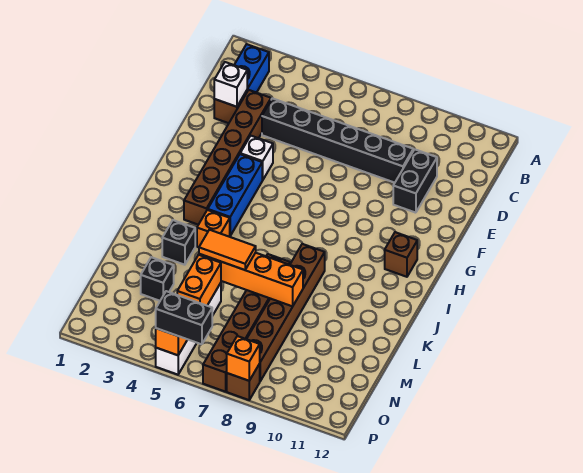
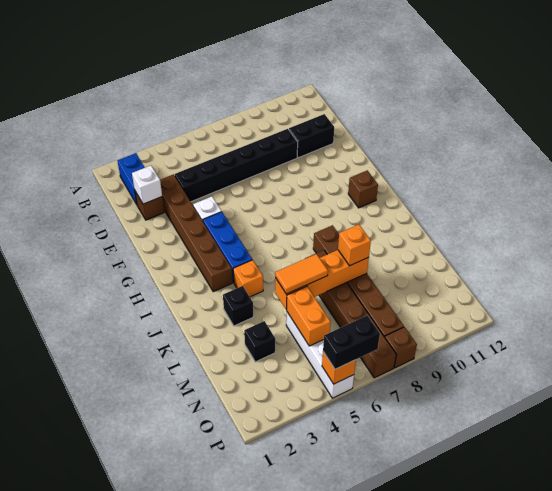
black brick D10:E10 level 1 -> black brick D10:D11 level 1
orange brick P8 level 2 -> orange brick L8 level 3

